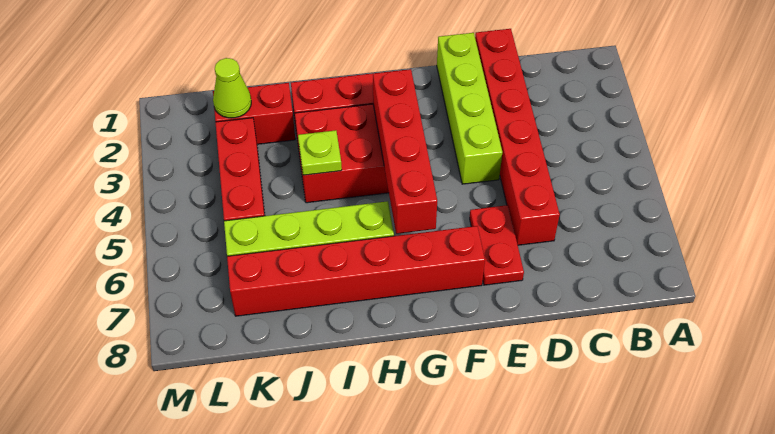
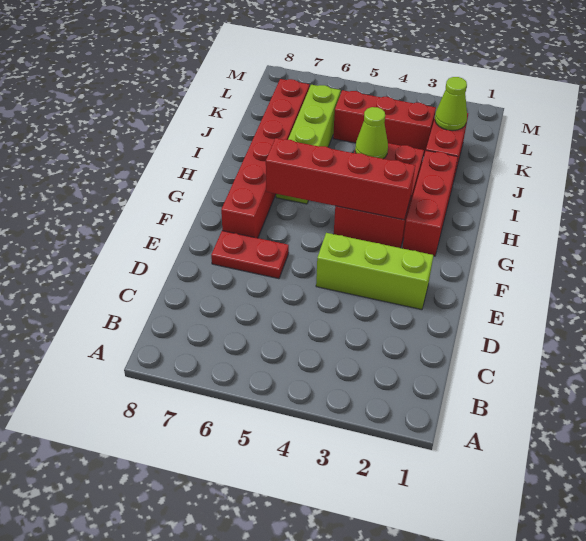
red brick D1:D6 level 1 -> none
lime brick E1:E4 level 1 -> lime brick E2:E4 level 1
lime plate I4 level 2 -> lime cone I4 level 2

